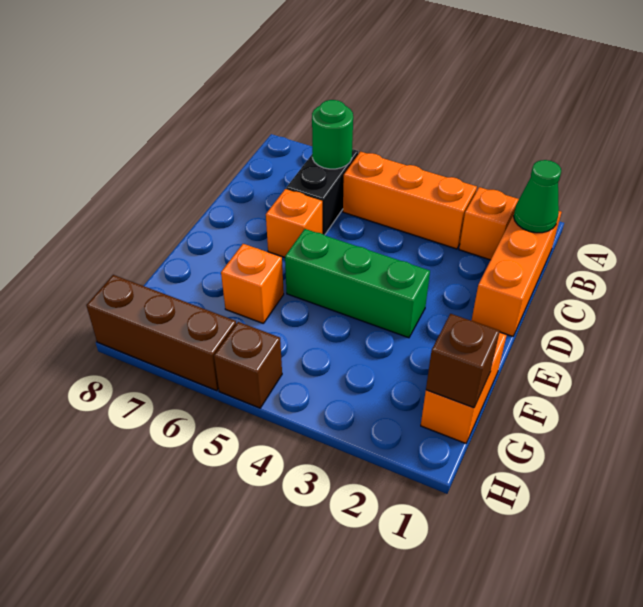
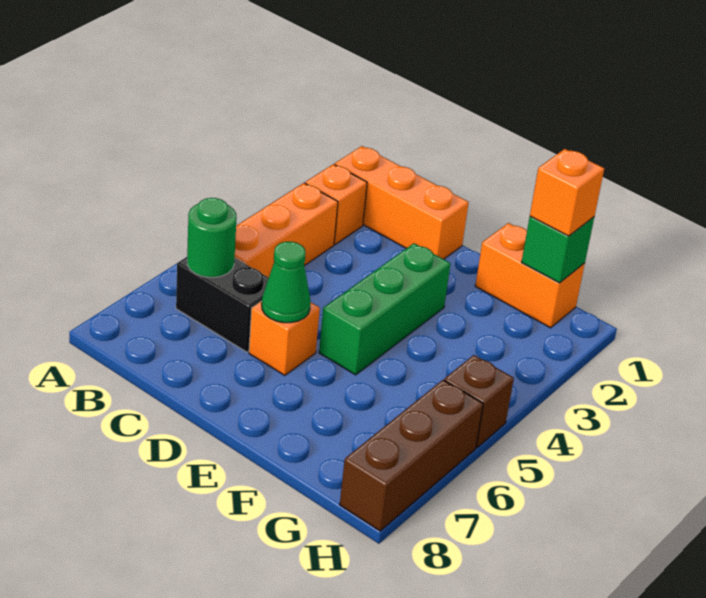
green cone B1 level 2 -> green cone D6 level 2
orange brick F6 level 1 -> orange brick G1 level 3
brown brick G1 level 2 -> green brick G1 level 2

